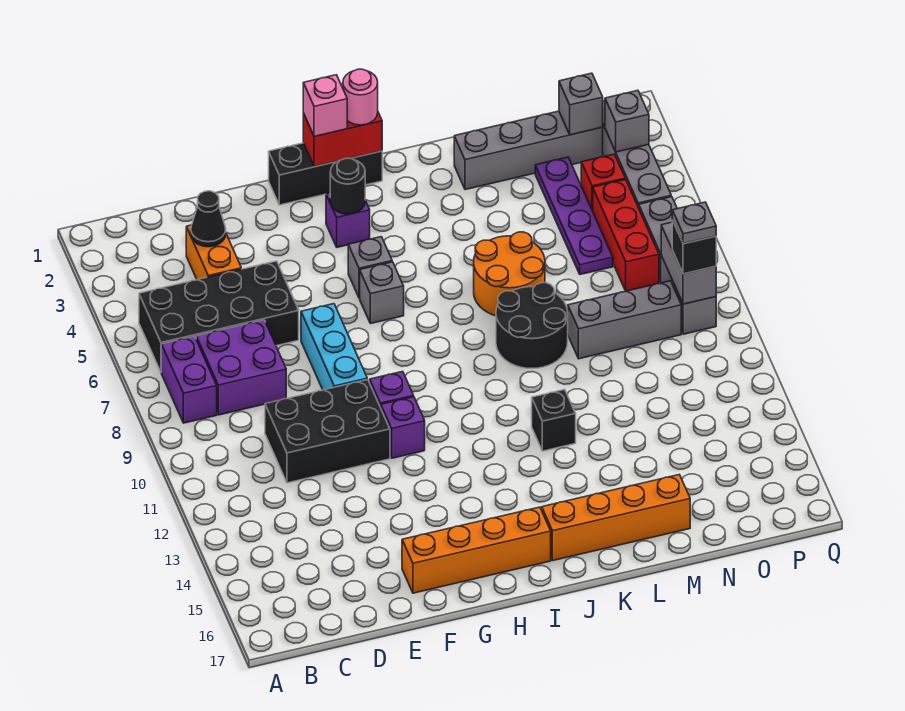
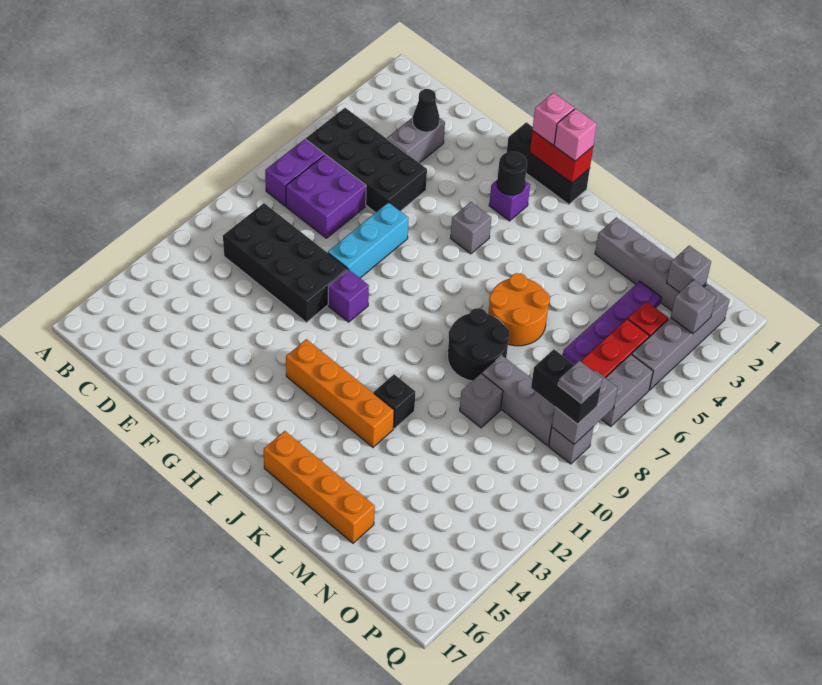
orange brick D3:D4 level 1 -> grey brick D3:D4 level 1
black brick D10:F11 level 1 -> black brick C10:F11 level 1
orange brick F16:I16 level 1 -> orange brick H13:K13 level 1
purple brick G11 level 1 -> none
grey brick H6 level 1 -> grey brick M10 level 1
pink round brick I1 level 3 -> pink brick I1 level 3
black brick P9 level 3 -> black brick O9:P9 level 3

